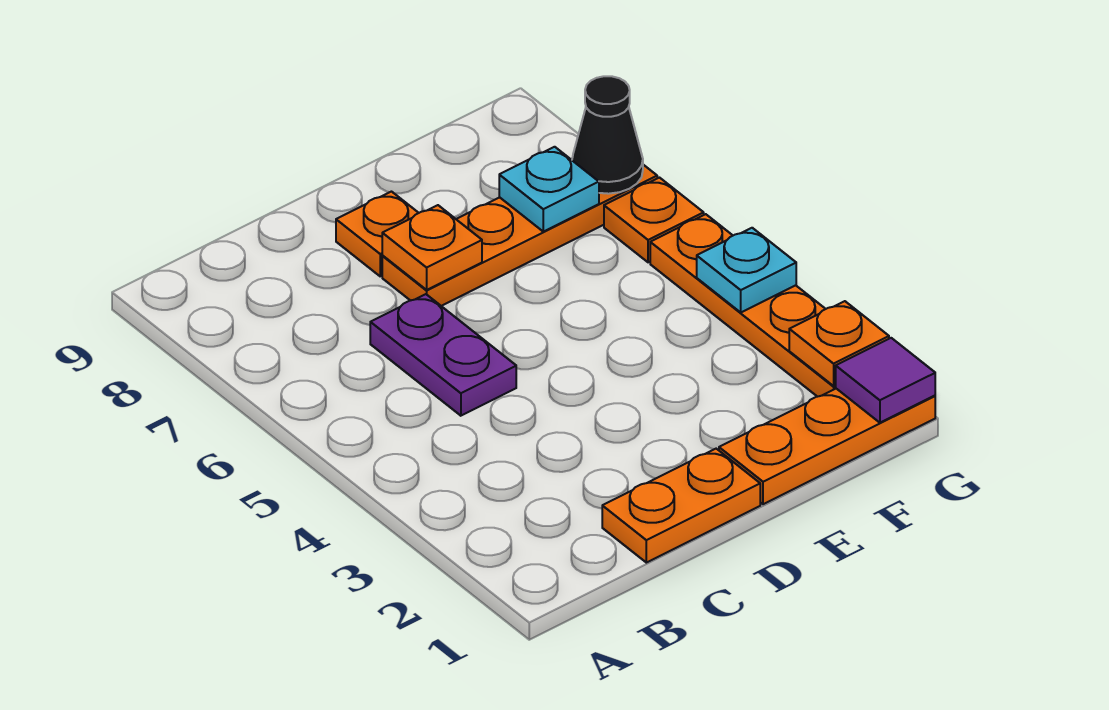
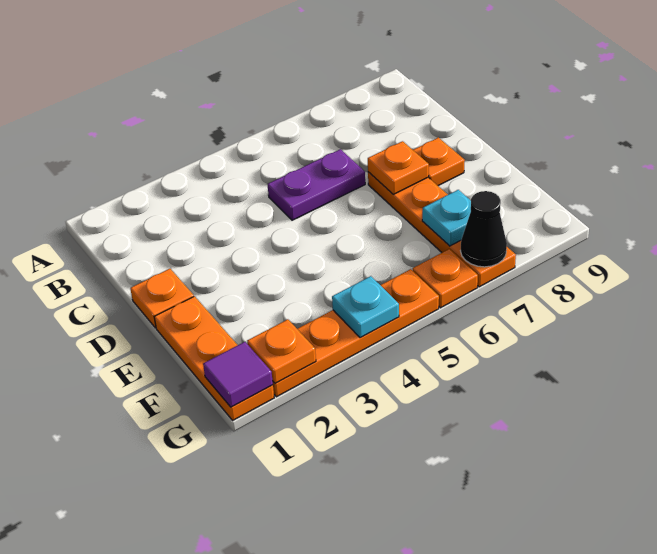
orange plate C1:D1 level 1 -> orange plate D1 level 1

